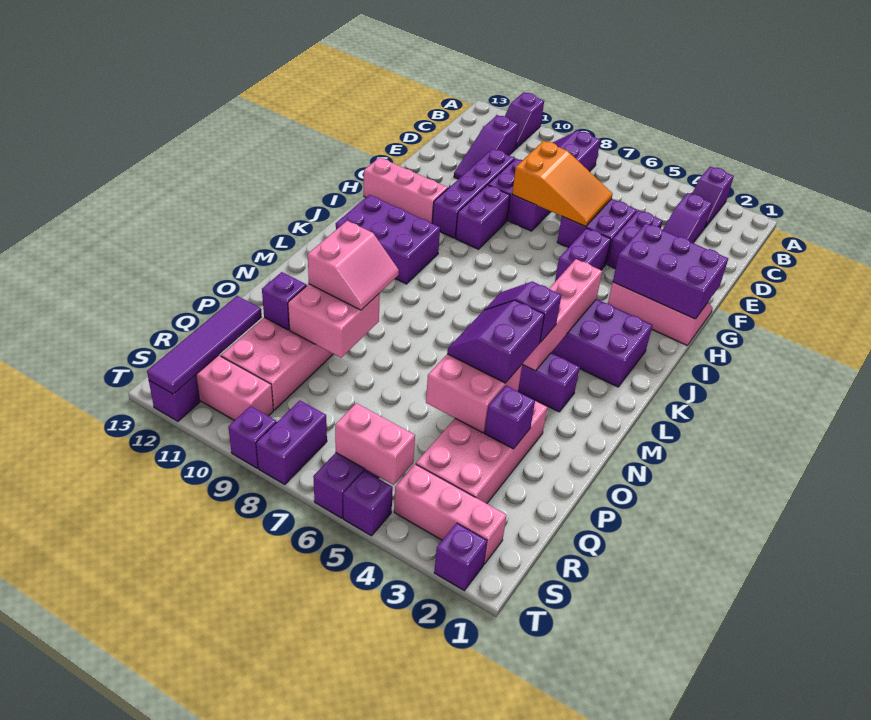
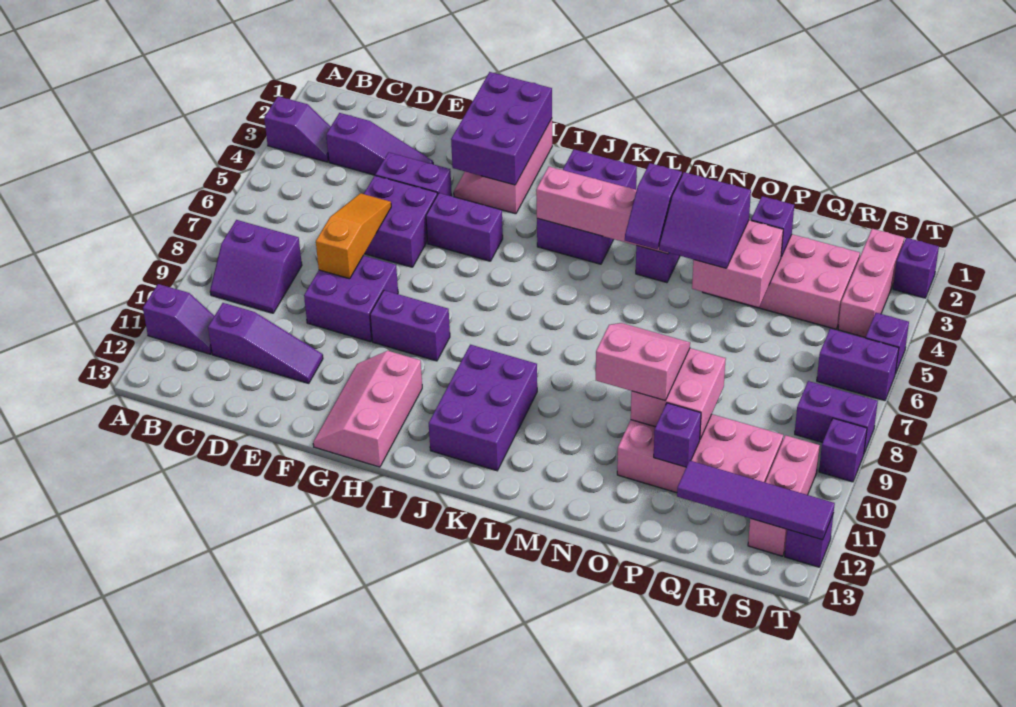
orange slope E6:F8 level 2 top 8 -> orange slope E6:E8 level 2 top 8
purple brick E10:H10 level 1 -> none
pink brick S5:S6 level 2 -> none

